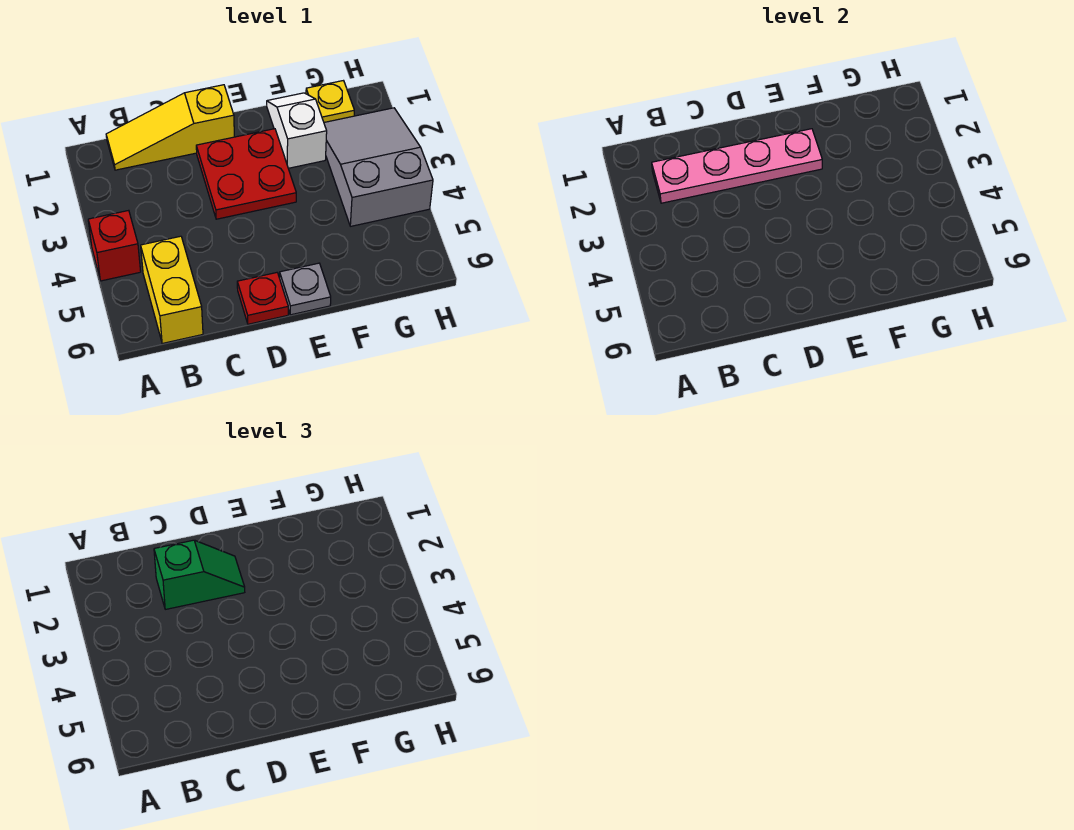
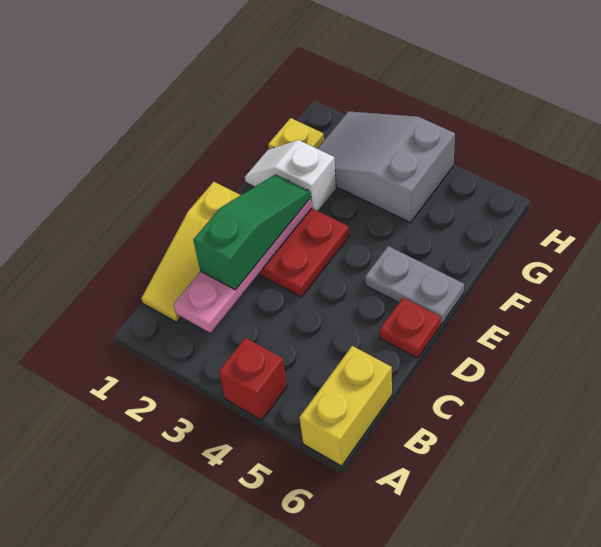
yellow brick B5:B6 level 1 -> yellow brick A6:B6 level 1
green slope C2:D2 level 3 top C -> green slope C2:E2 level 3 top C
grey plate E6 level 1 -> grey plate E5:E6 level 1

